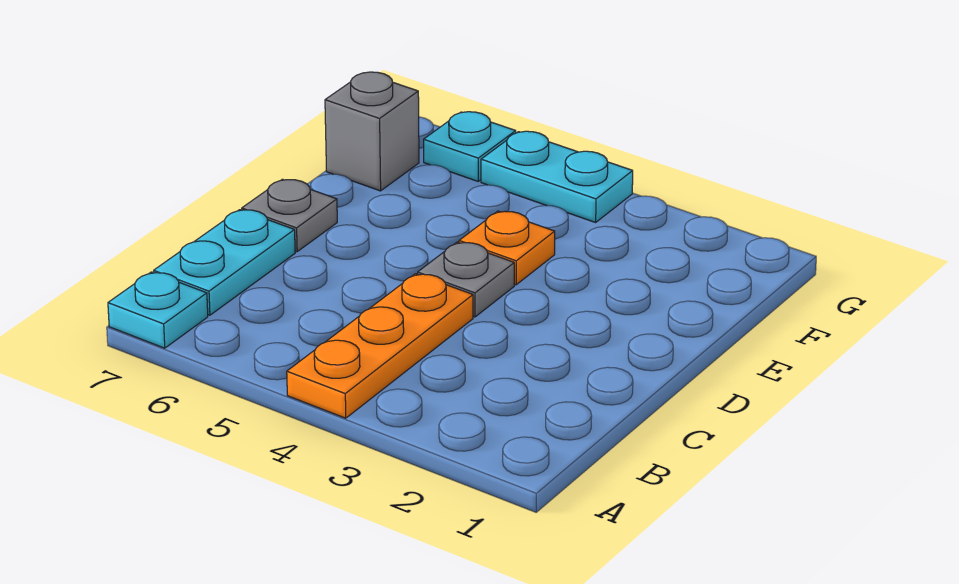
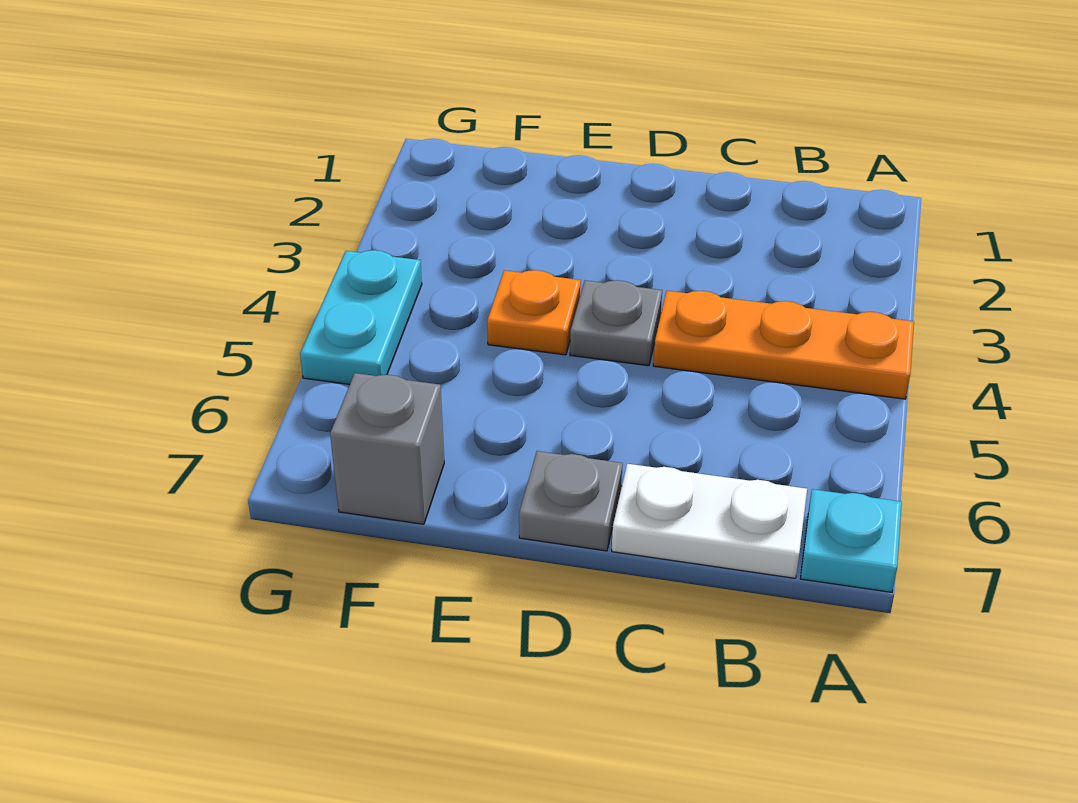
cyan plate B7:C7 level 1 -> white plate B7:C7 level 1
cyan plate G6 level 1 -> none

